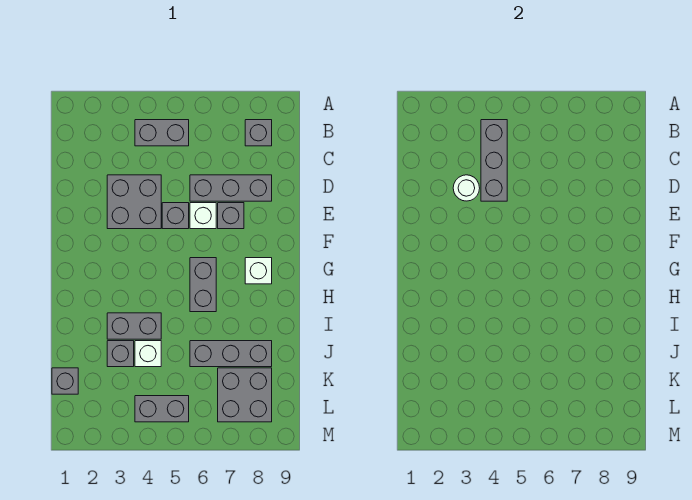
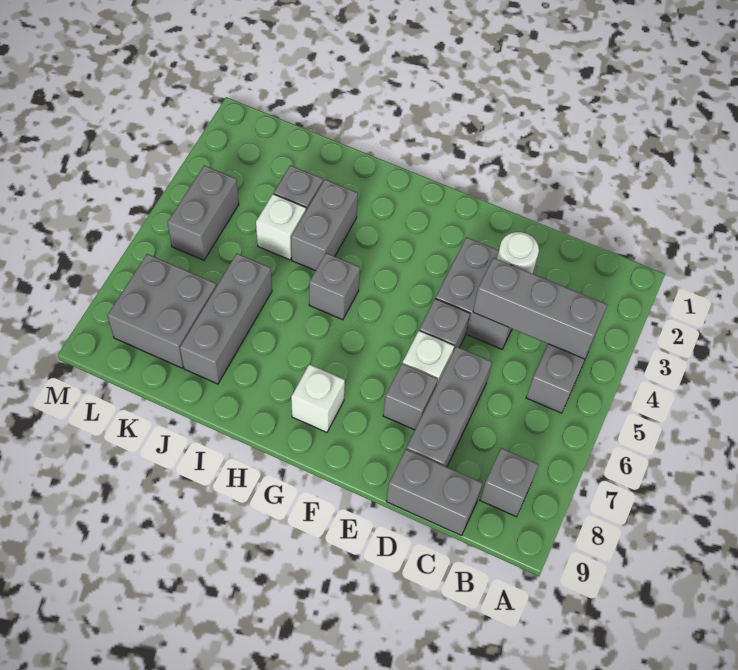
grey brick G6:H6 level 1 -> grey brick C9:D9 level 1
grey brick K1 level 1 -> grey brick H5 level 1

